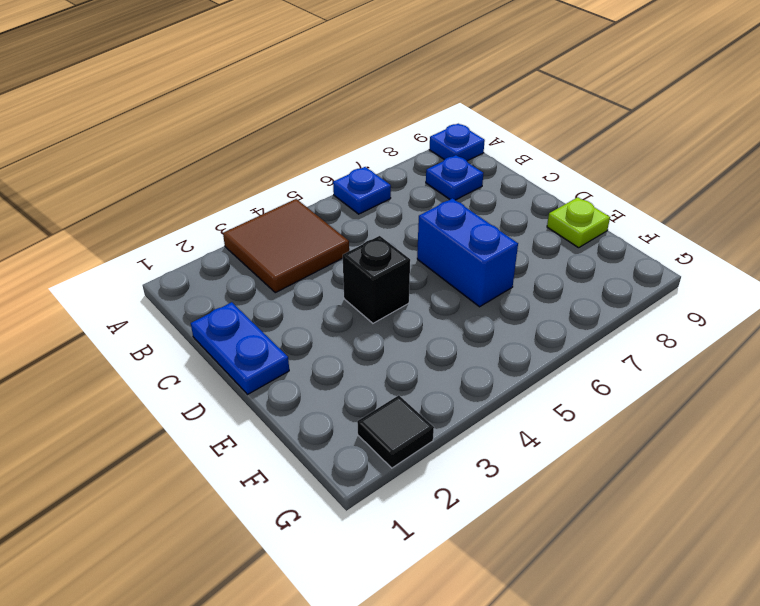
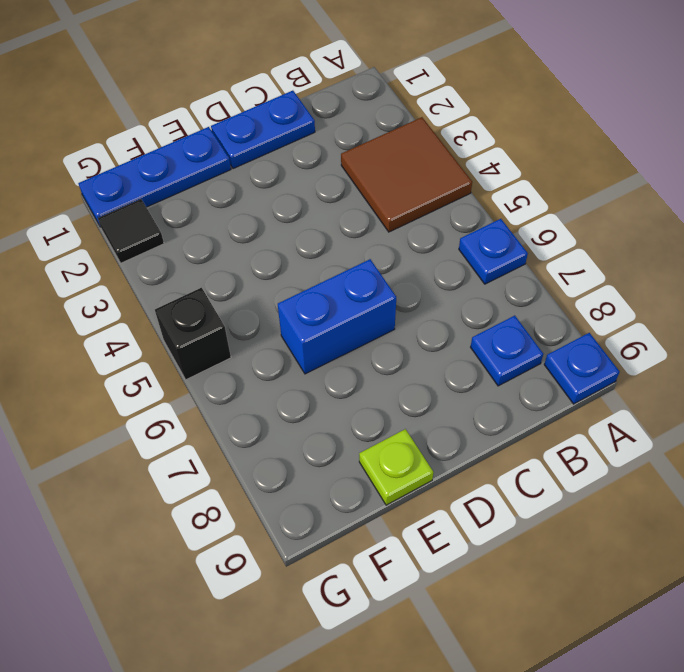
black brick D4 level 1 -> black brick G5 level 1
none -> blue plate E1:G1 level 1

